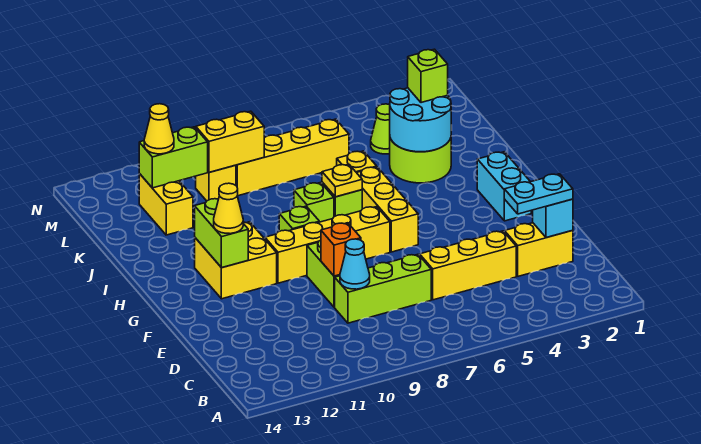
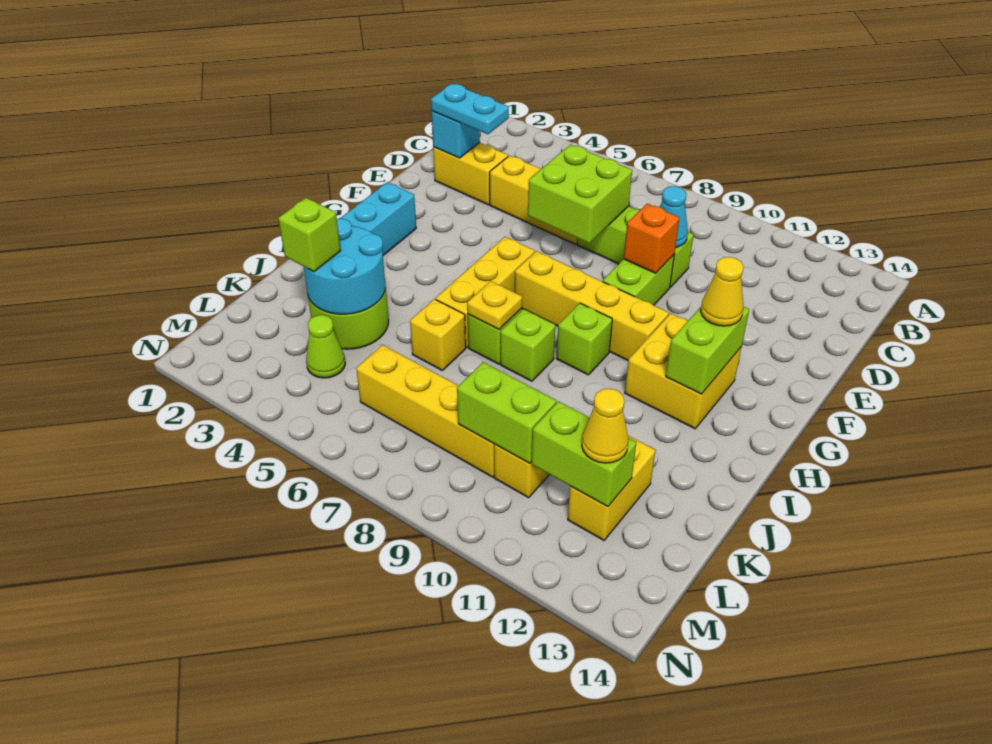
none -> lime brick D6:E7 level 2
yellow brick L9:L10 level 2 -> lime brick L9:L10 level 2

